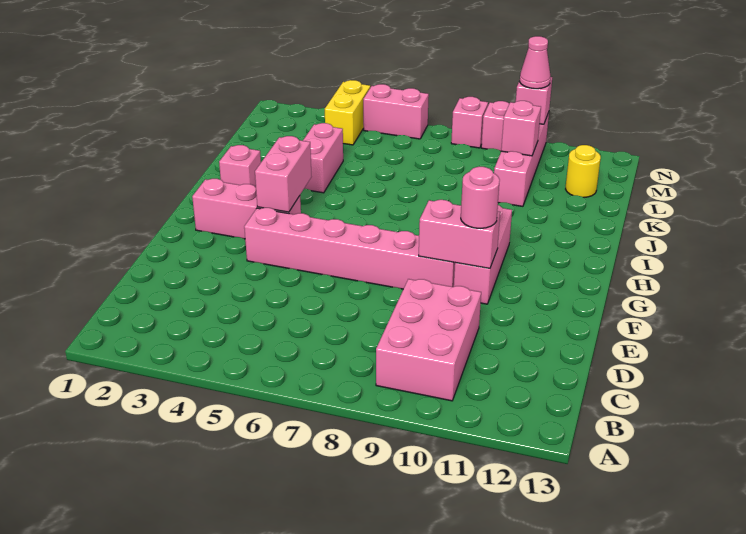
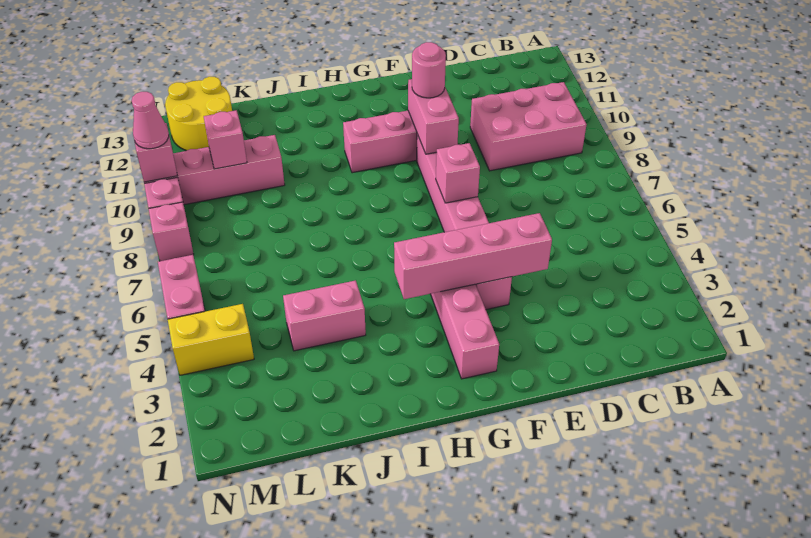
pink brick G4:H4 level 2 -> pink brick E4:H4 level 2
pink brick I2 level 1 -> pink brick F7 level 2
yellow round brick L12 level 1 -> yellow round brick L12:M13 level 1

